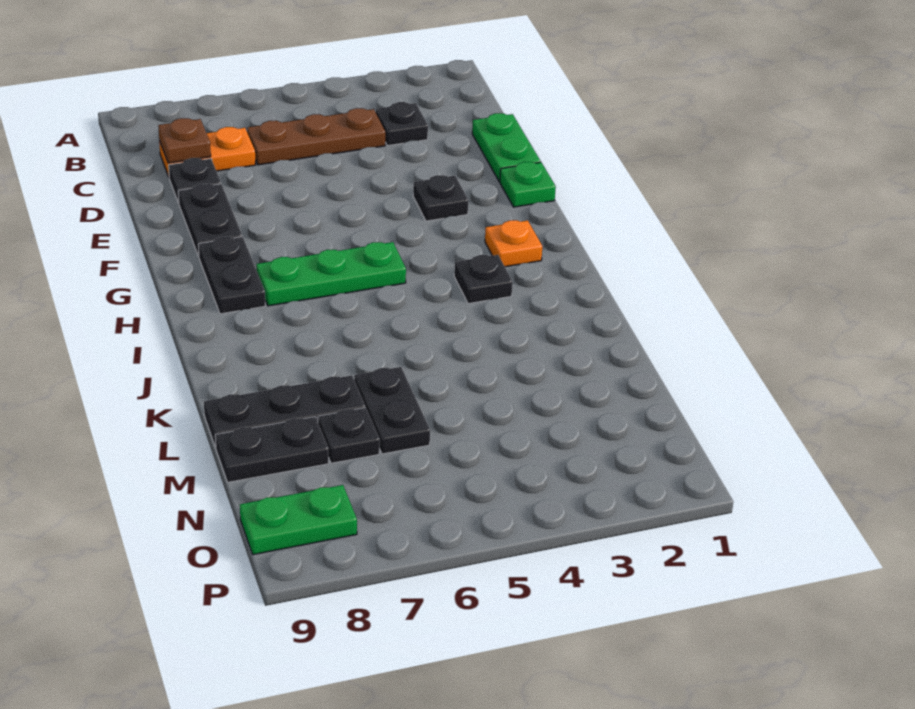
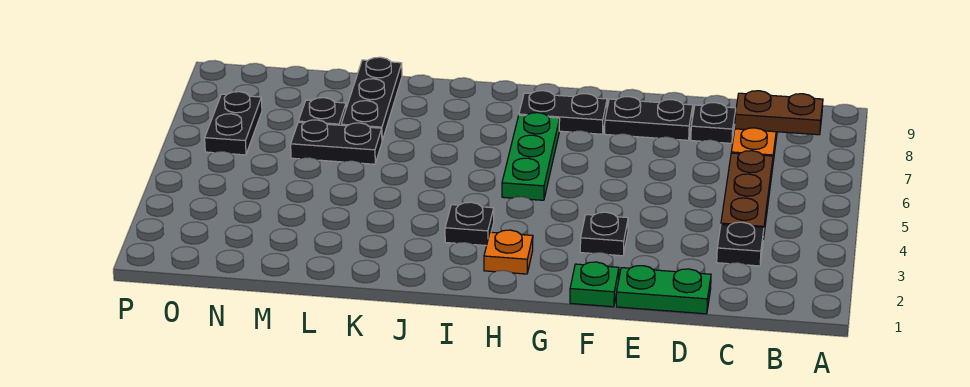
brown plate C8 level 2 -> brown plate B8:C8 level 2
black plate M8:M9 level 1 -> black plate O6:O7 level 1
green plate O8:O9 level 1 -> none

